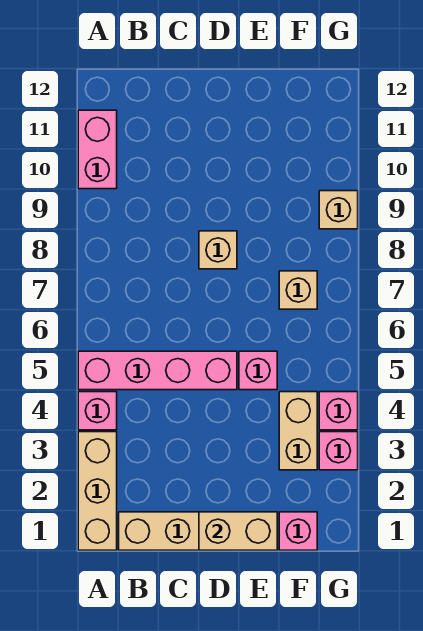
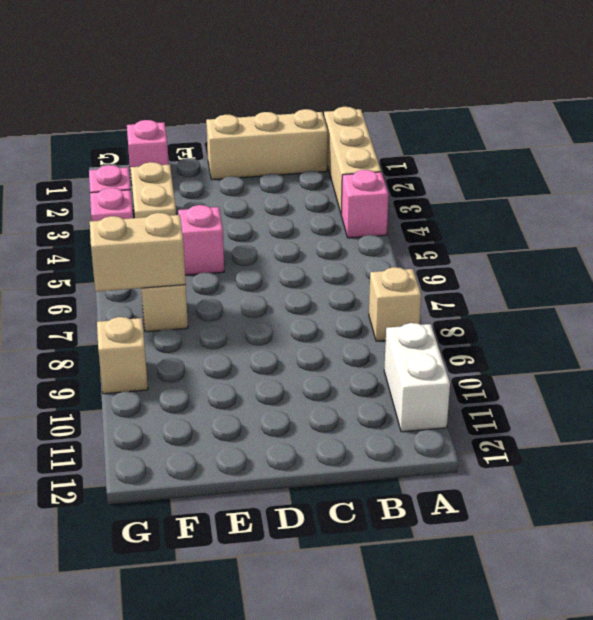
pink brick A5:D5 level 1 -> none
pink brick A10:A11 level 1 -> white brick A10:A11 level 1
tan brick D1:E1 level 2 -> tan brick F7:G7 level 2
tan brick D8 level 1 -> tan brick A8 level 1

